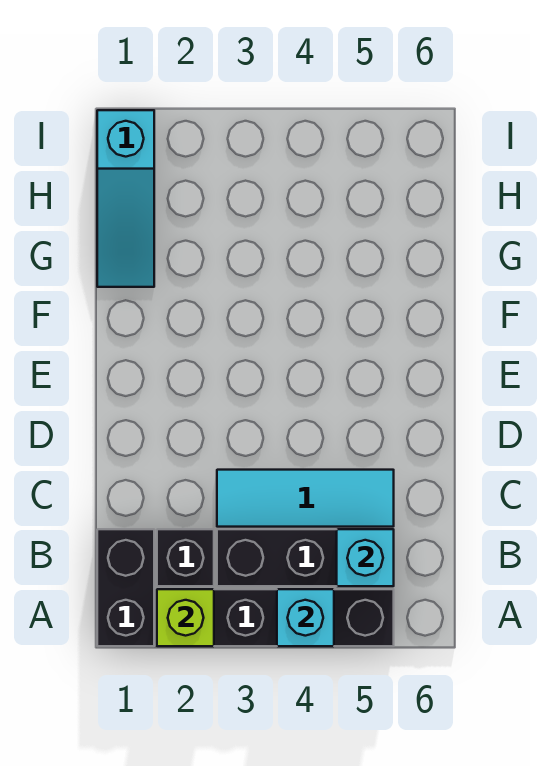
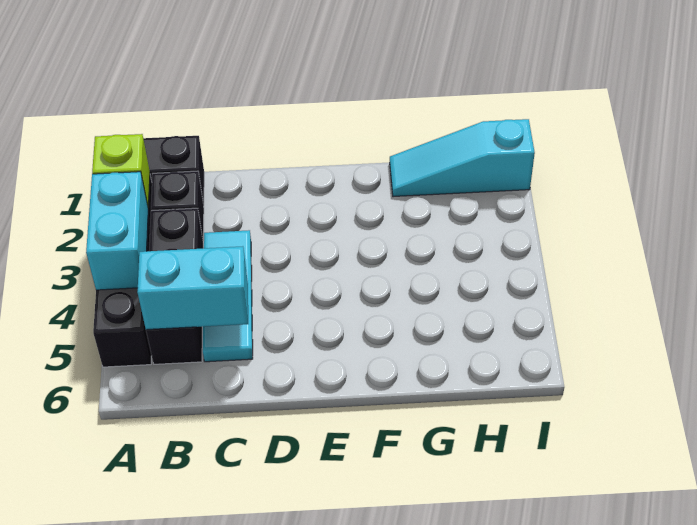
cyan brick A4 level 2 -> cyan brick A3:A4 level 2
cyan brick B5 level 2 -> cyan brick B5:C5 level 2

